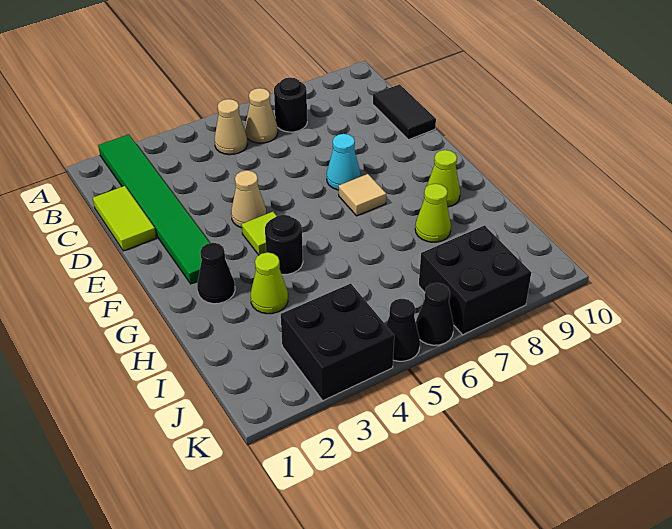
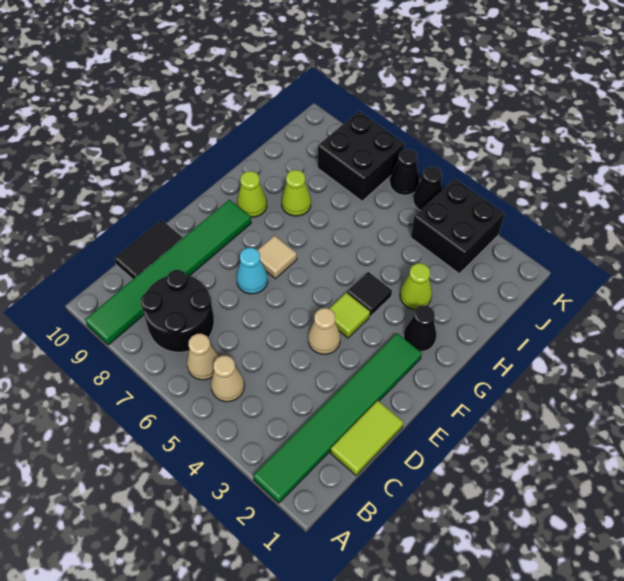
none -> green tile A9:F9 level 1
black round brick B7 level 1 -> black round brick B7:C8 level 1
black round brick G4 level 1 -> black tile G4 level 1

